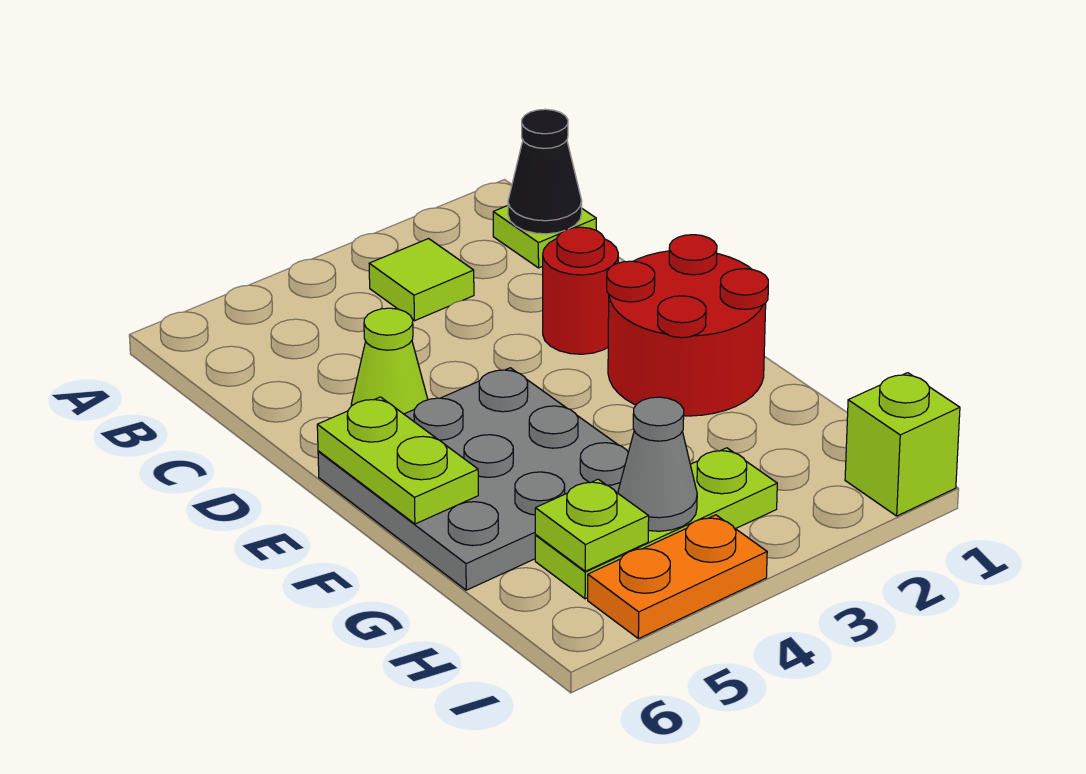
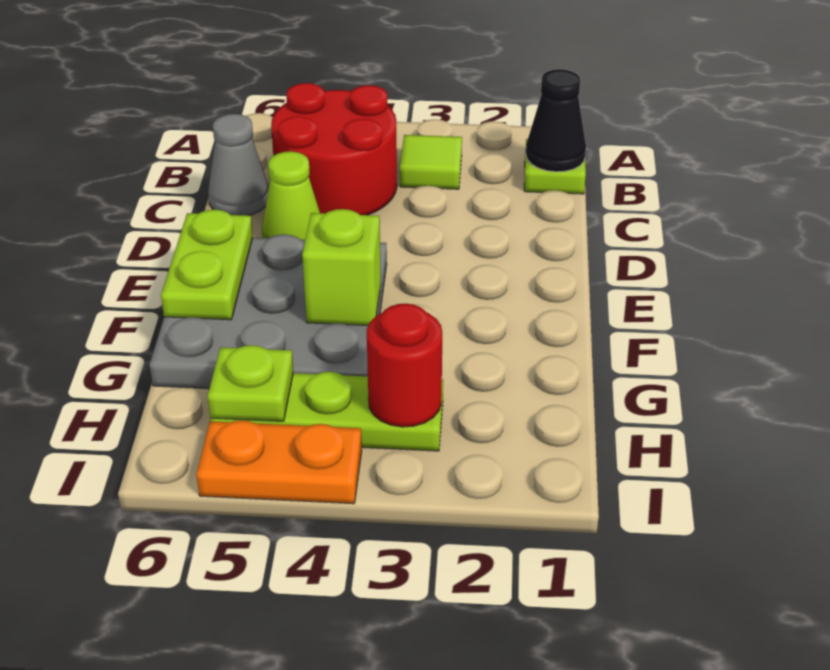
red round brick D2 level 1 -> red round brick H3 level 2
red round brick E1:F2 level 1 -> red round brick B4:C5 level 1
grey cone H4 level 2 -> grey cone C6 level 1
lime brick I1 level 1 -> lime brick F4 level 2

